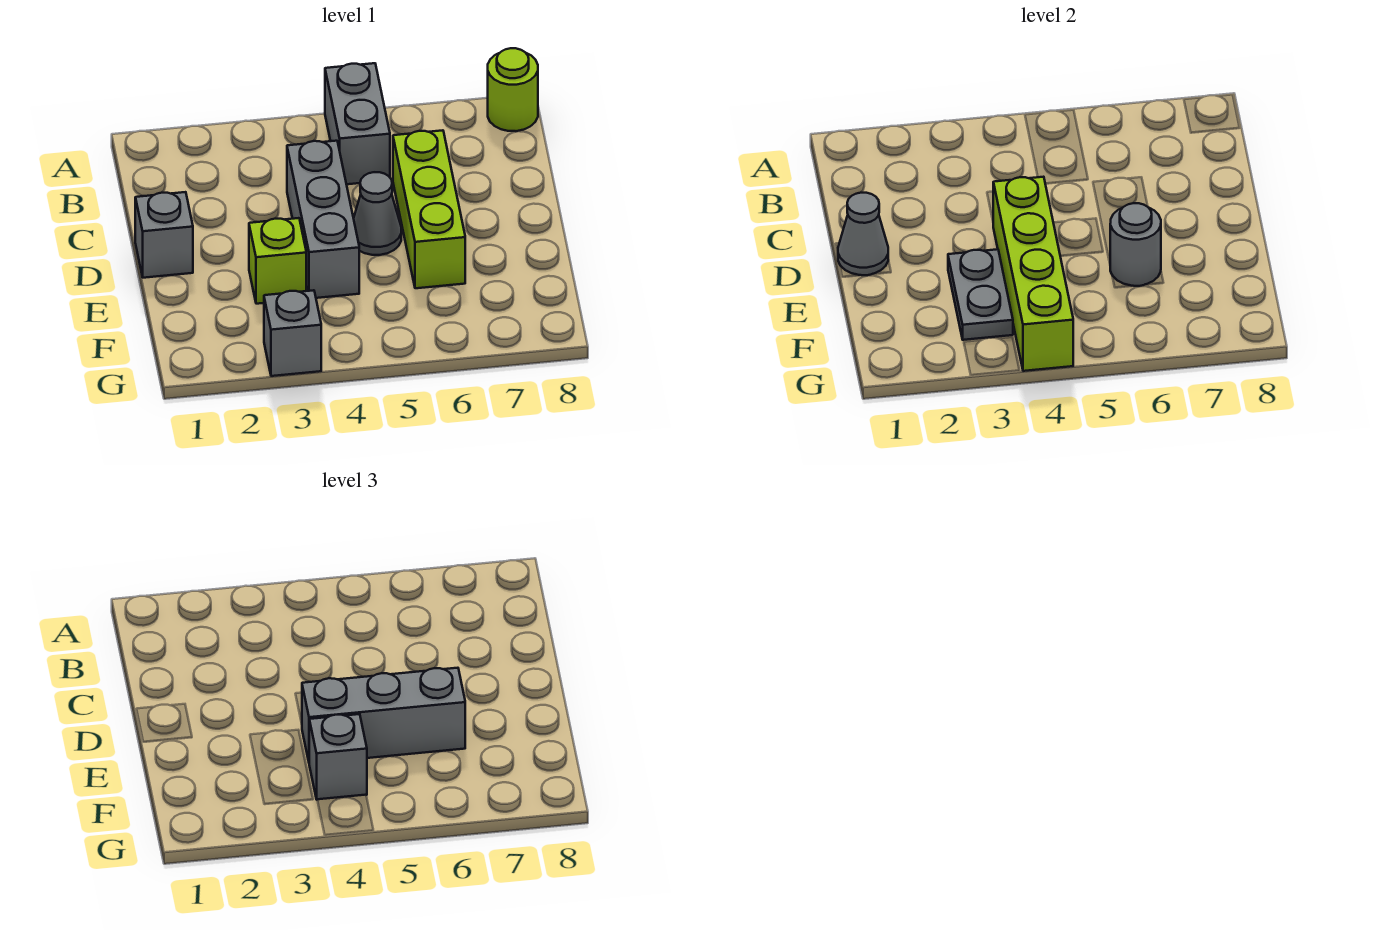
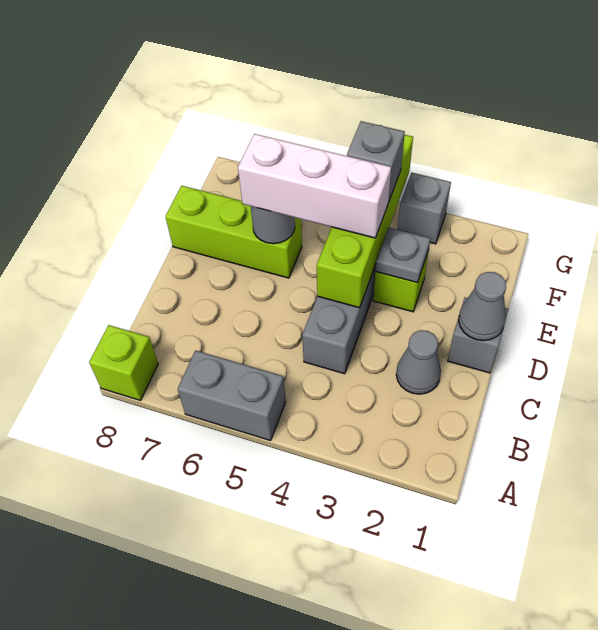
grey brick A5:B5 level 1 -> grey brick A5:A6 level 1
lime round brick A8 level 1 -> lime brick A8 level 1
lime brick C6:E6 level 1 -> lime brick E6:E8 level 1
grey cone D5 level 1 -> grey cone C2 level 1
grey plate E3:F3 level 2 -> grey plate E3 level 2
grey brick E4:E6 level 3 -> white brick E4:E6 level 3

